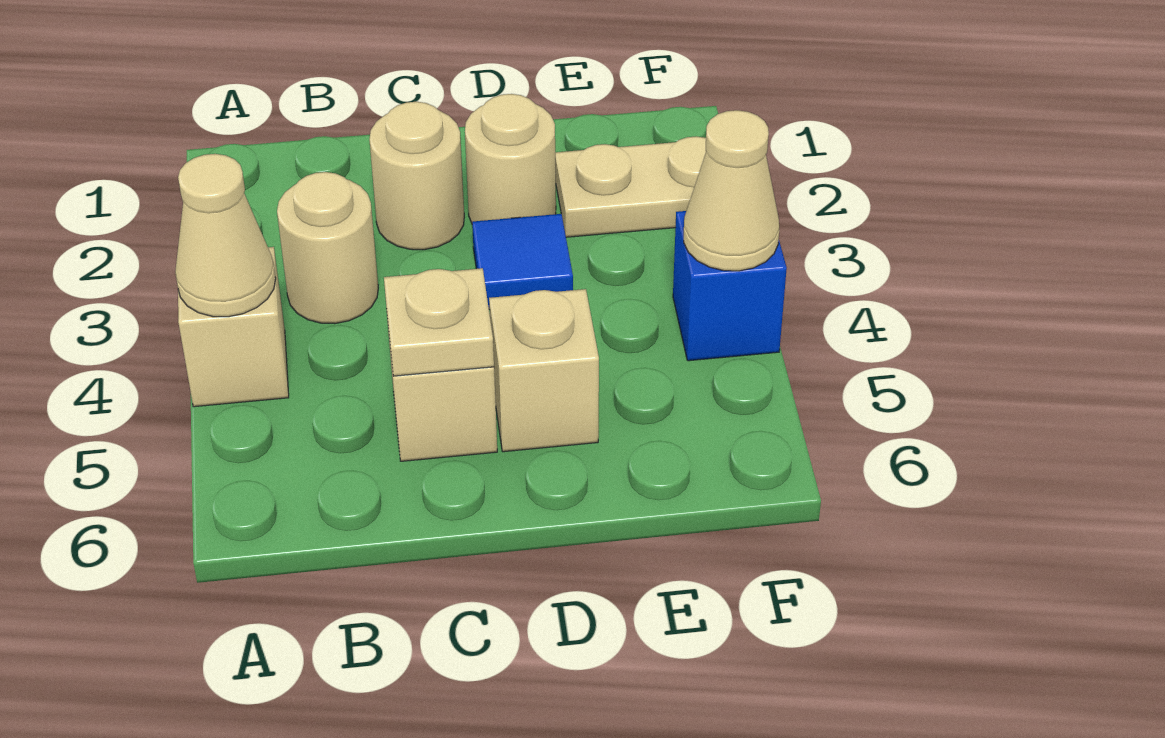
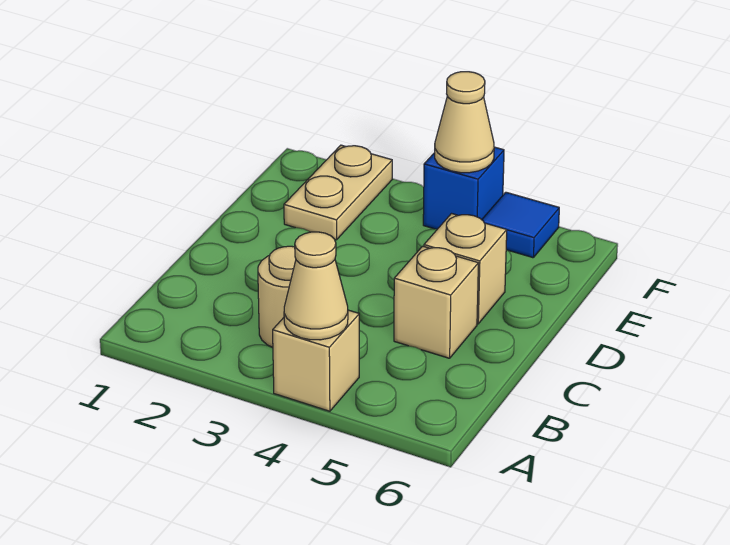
tan round brick C2 level 1 -> none
tan plate C5 level 2 -> none
tan round brick D2 level 1 -> none
blue tile D3 level 1 -> blue tile F5 level 1

